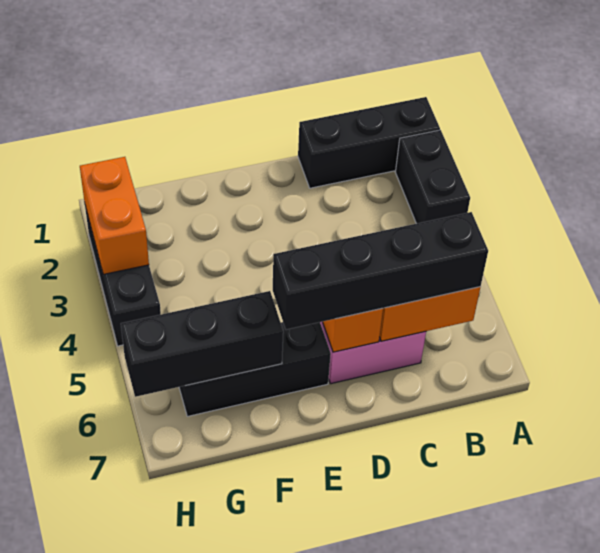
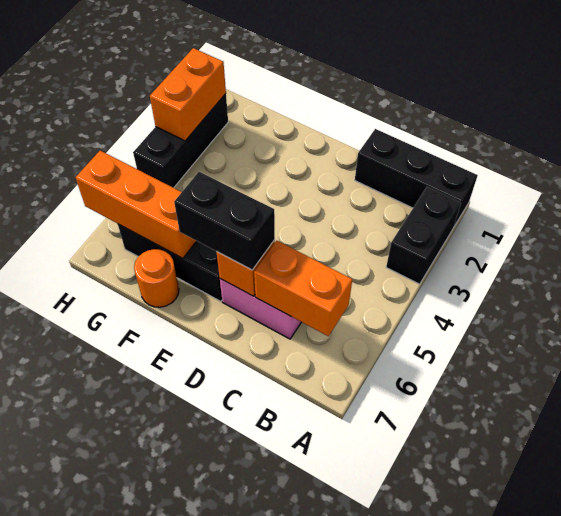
black brick B6:E6 level 3 -> black brick D6:E6 level 3
black brick F6:H6 level 2 -> orange brick F6:H6 level 2
none -> orange round brick F7 level 1

